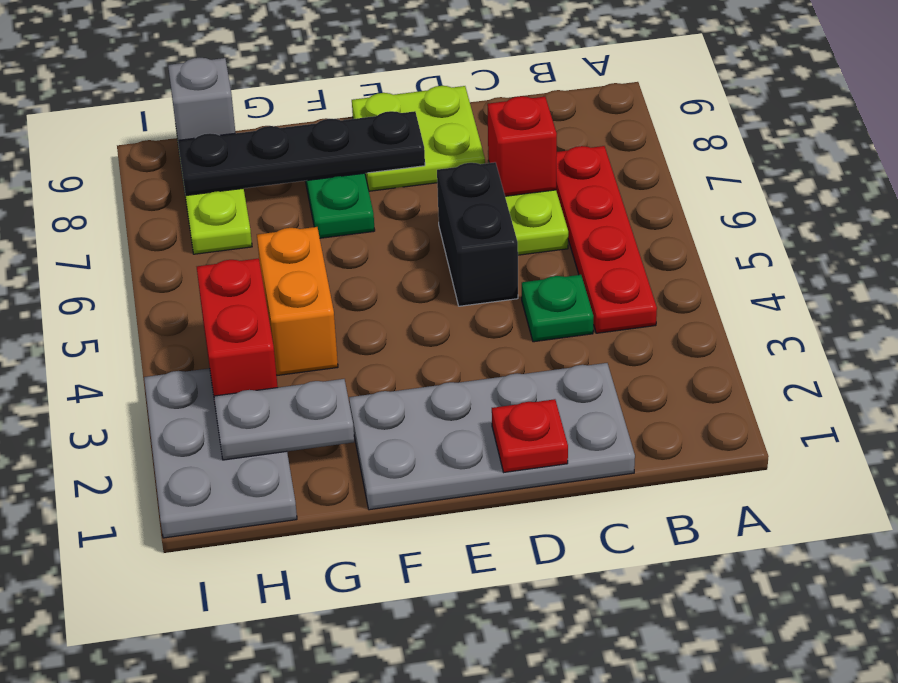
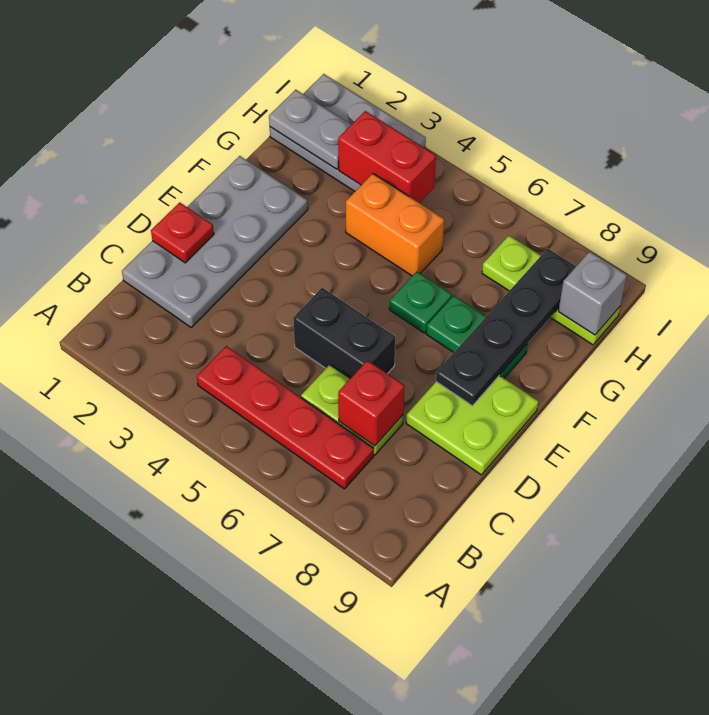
green plate C4 level 1 -> green plate F6 level 1
grey plate G2:H2 level 2 -> grey plate H1:H2 level 2

